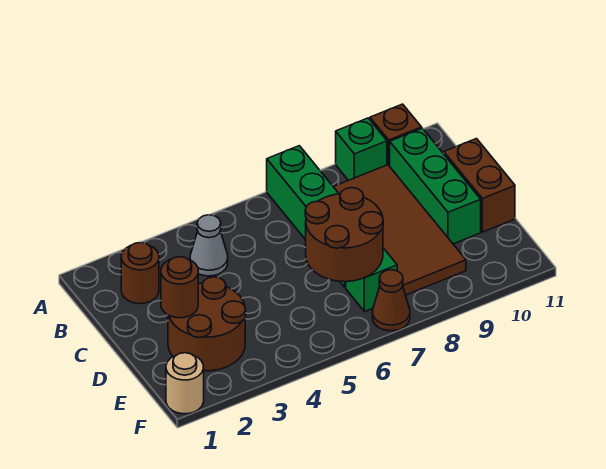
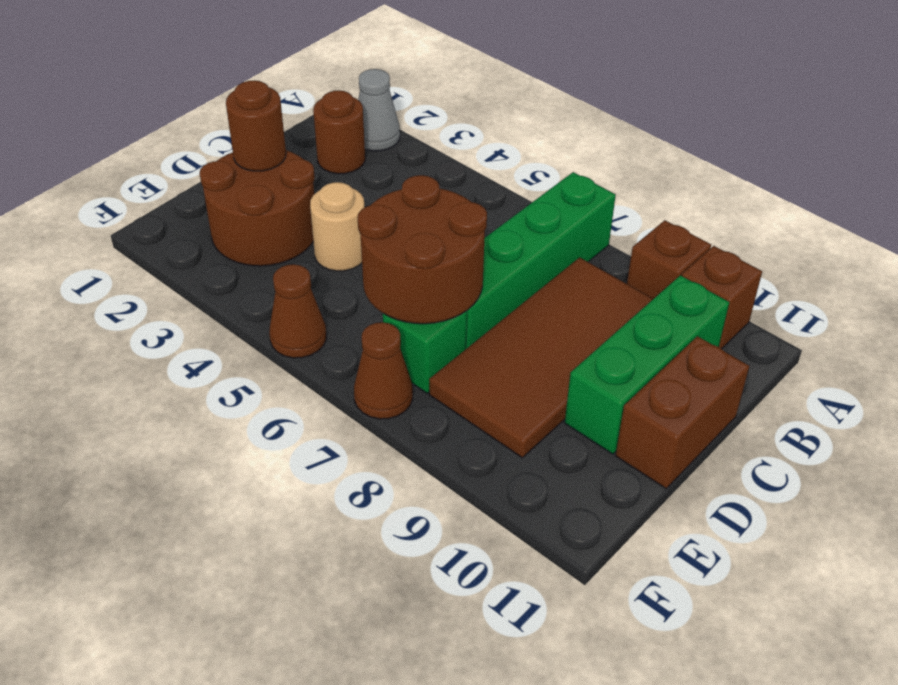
green brick A9 level 1 -> brown brick A9 level 1
grey cone B4 level 1 -> grey cone A2 level 1
tan round brick F1 level 1 -> tan round brick D4 level 1
none -> brown cone F5 level 1

